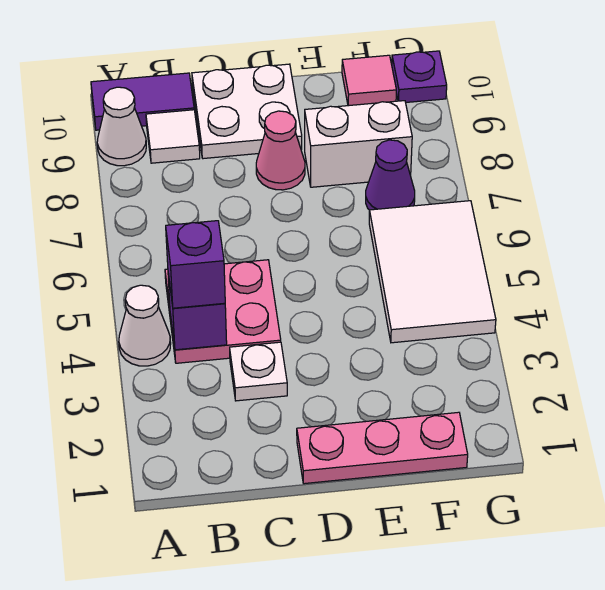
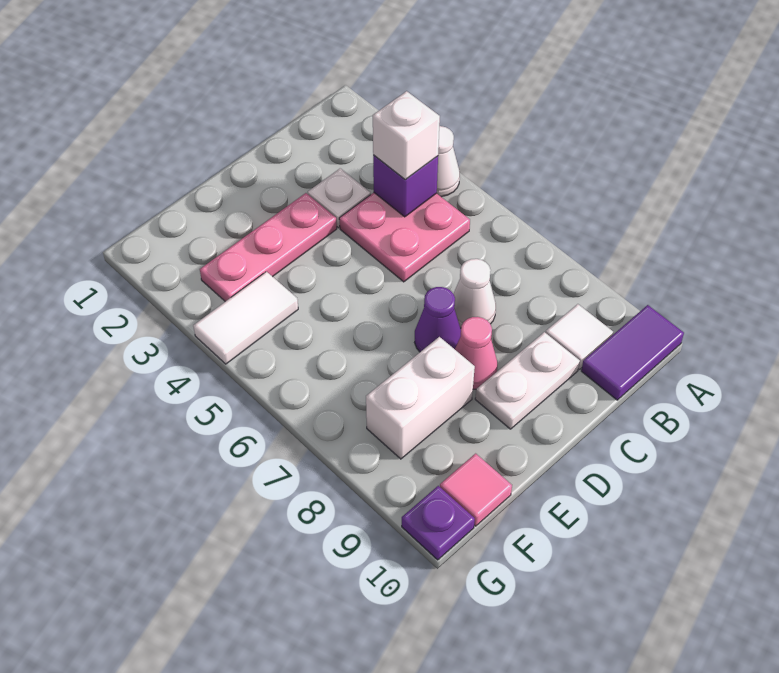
white cone A9 level 1 -> white cone C7 level 1
purple brick B4 level 3 -> white brick B4 level 3
white plate C9:D10 level 1 -> white plate C9:D9 level 1
pink plate D1:F1 level 1 -> pink plate D3:F3 level 1
white tile F4:G6 level 1 -> white tile F4:G4 level 1
purple cone F7 level 1 -> purple cone D7 level 1

